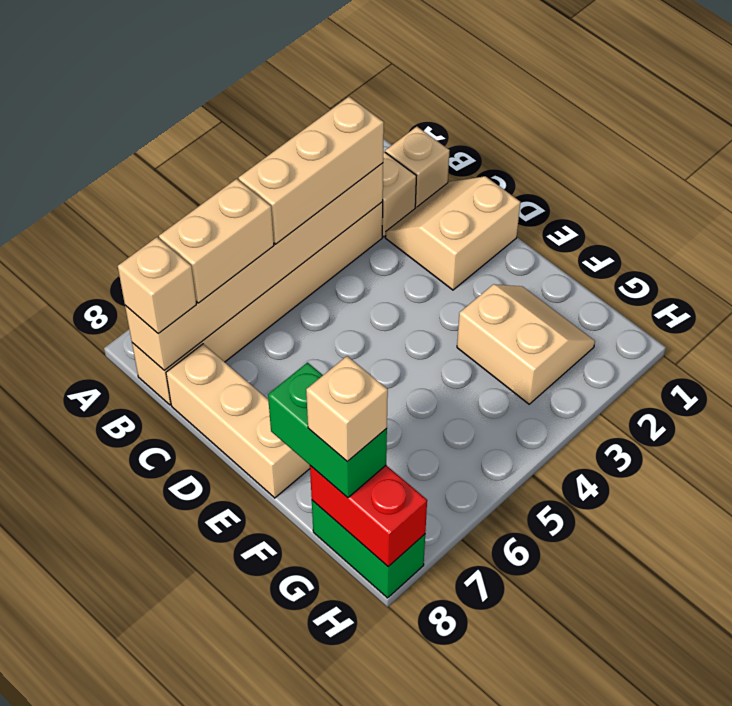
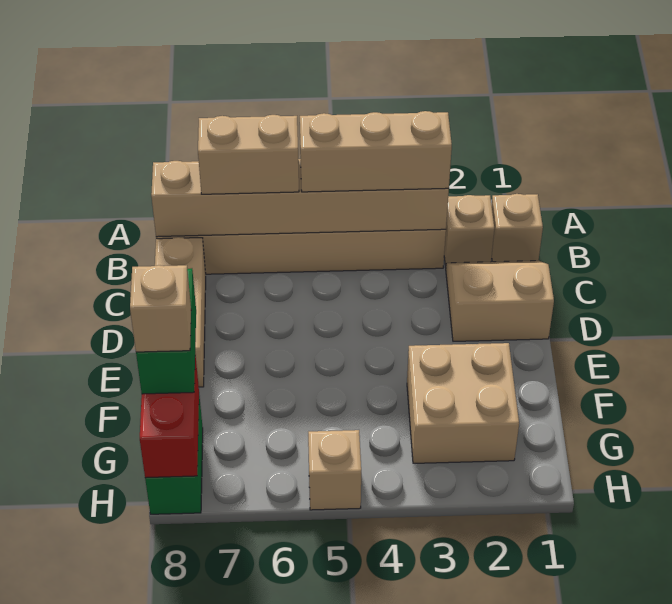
tan brick B8 level 3 -> tan brick H5 level 1
tan slope F2:G3 level 1 top 3 -> tan brick F2:G3 level 1

